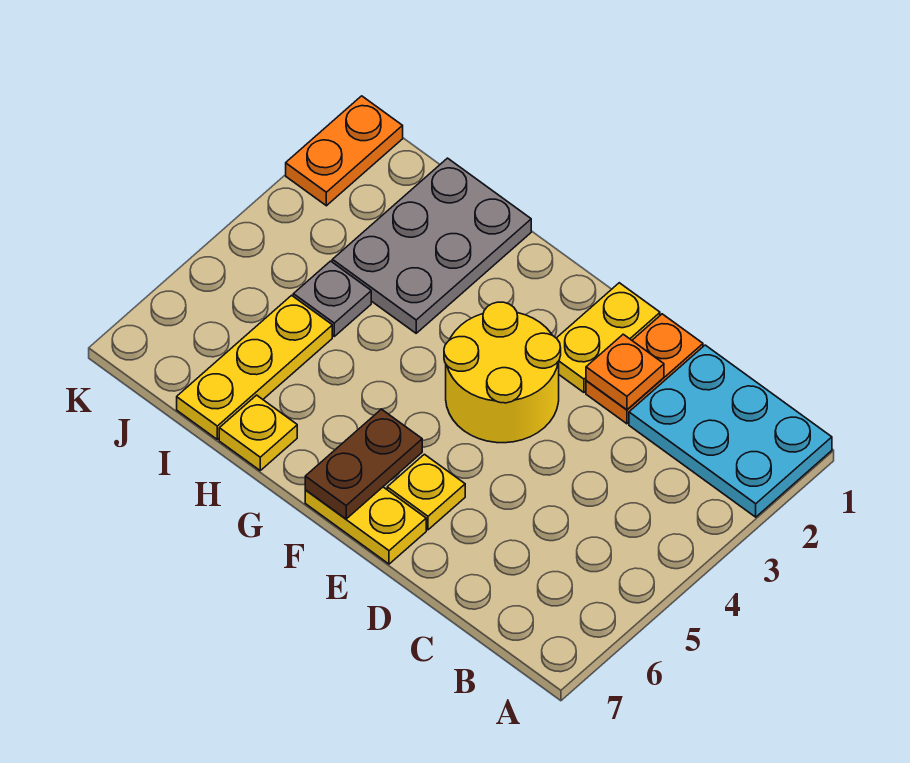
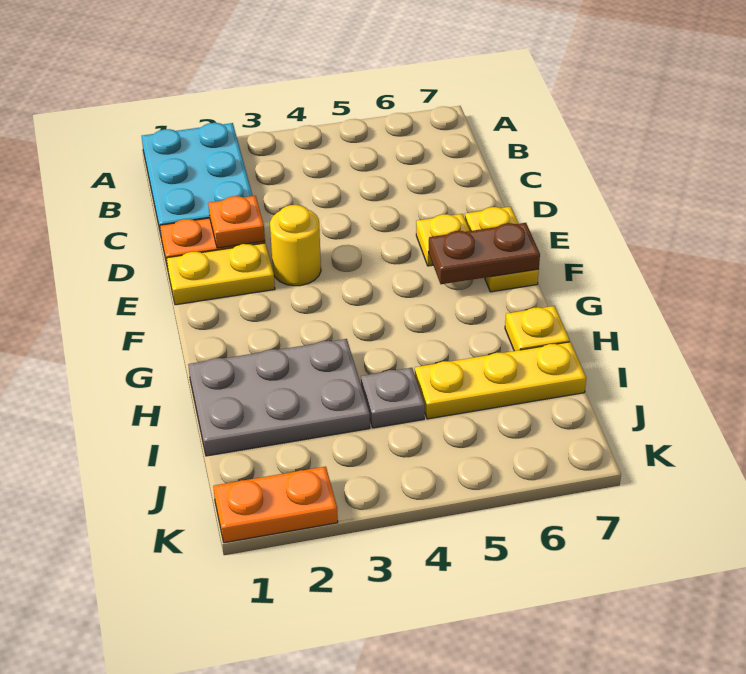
yellow round brick E3:F4 level 1 -> yellow round brick E3 level 1

